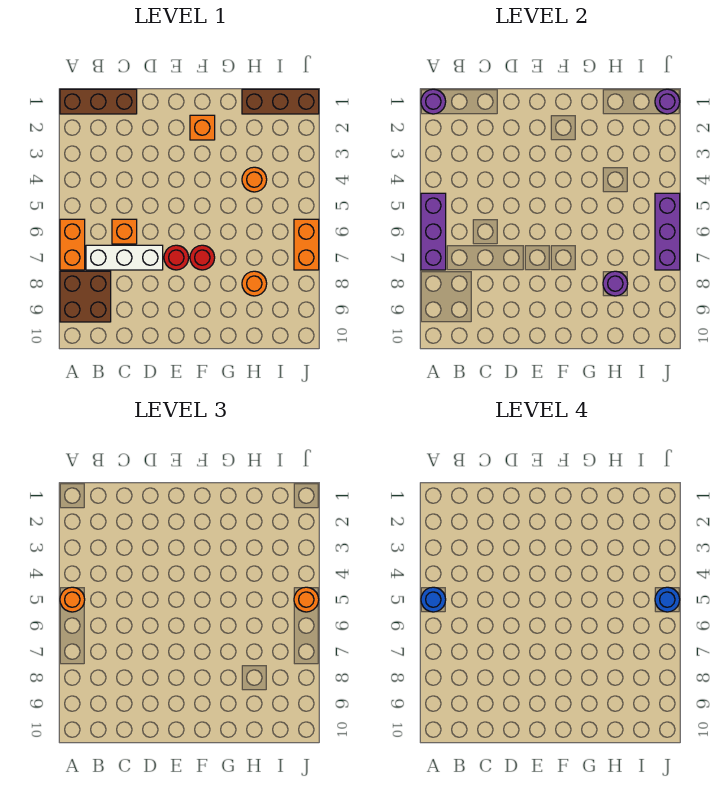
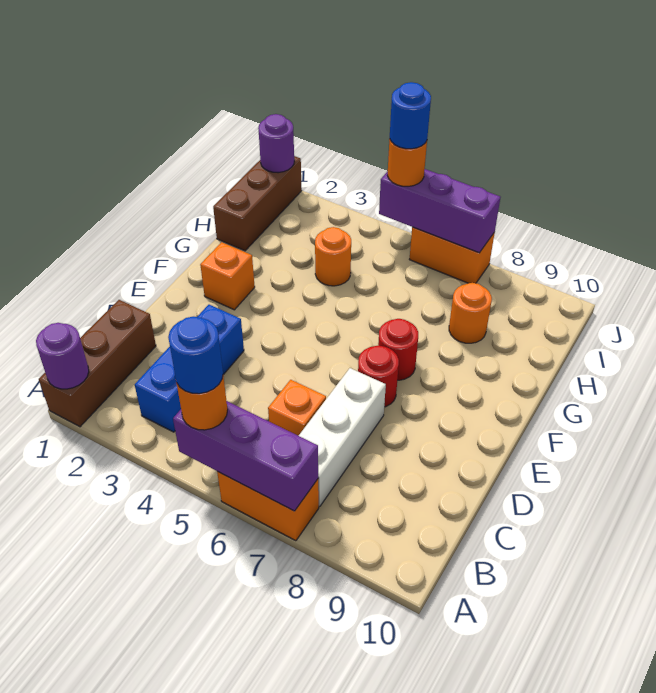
brown brick A8:B9 level 1 -> none
none -> blue brick B3:D3 level 1
purple round brick H8 level 2 -> none

